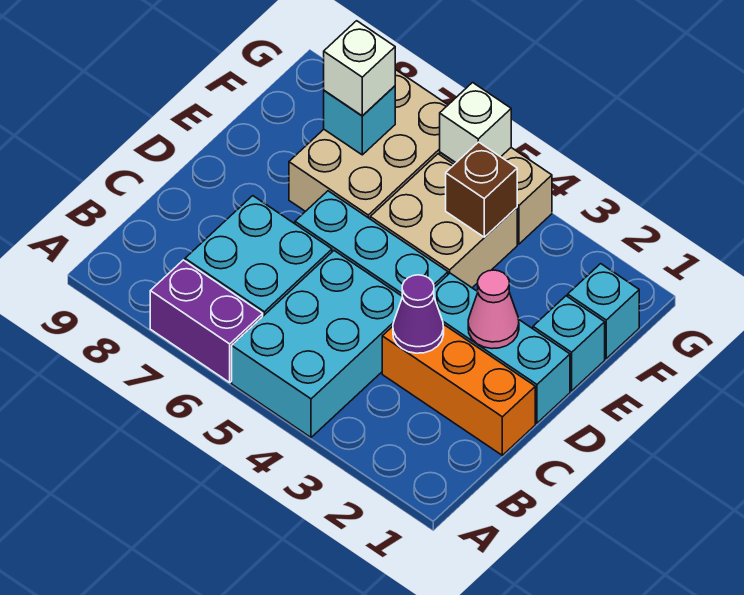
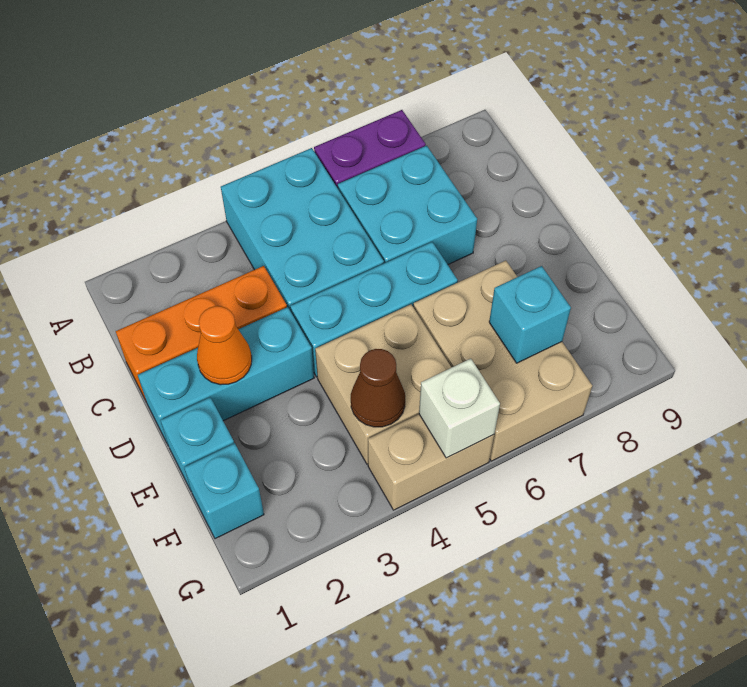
purple cone C3 level 2 -> none
pink cone D2 level 2 -> orange cone D2 level 2
brown brick F4 level 2 -> brown cone F4 level 2
white brick F7 level 3 -> none

